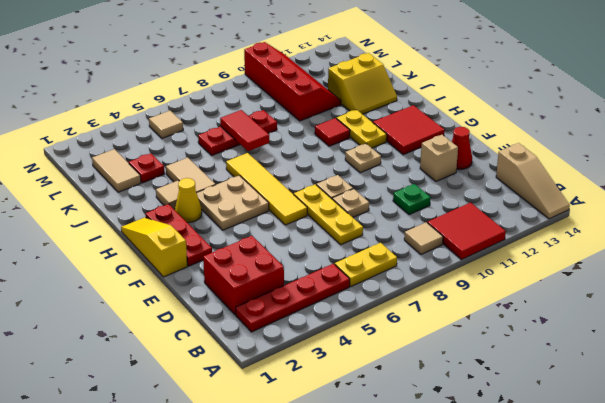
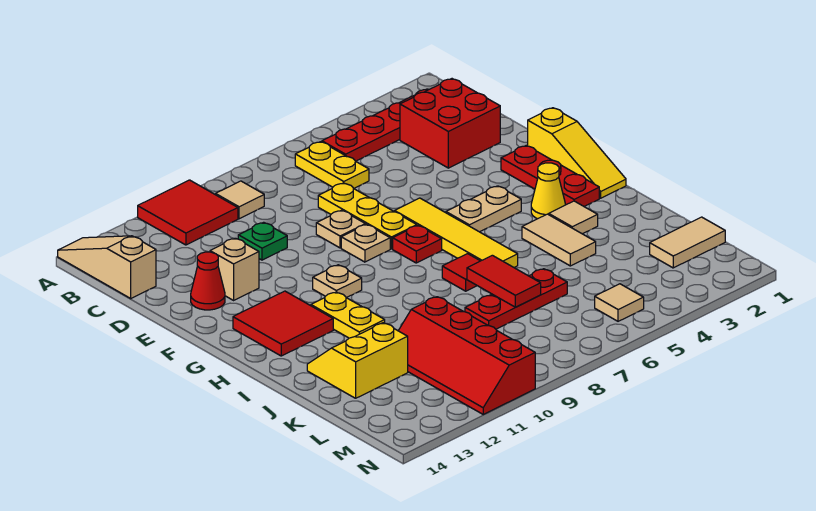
yellow plate B6:B7 level 1 -> yellow plate B6:C6 level 1
tan plate G4:H5 level 1 -> tan plate G4:G5 level 1
red tile I10 level 1 -> red tile I7 level 1
tan tile K2:L2 level 1 -> tan tile L1:L2 level 1
red plate K3 level 1 -> red plate G7 level 1

